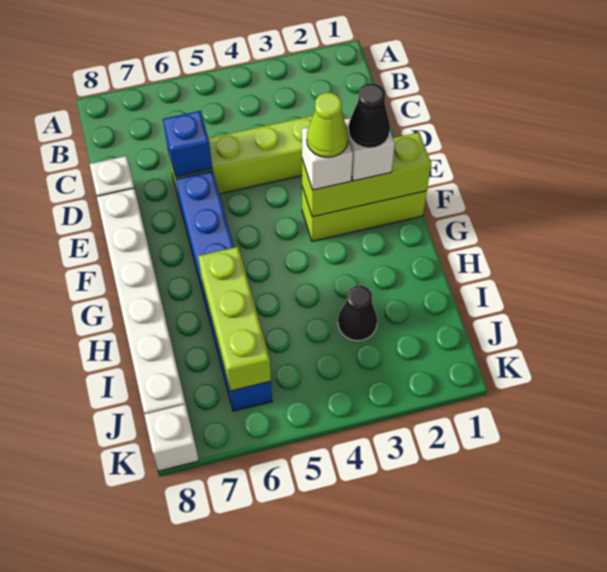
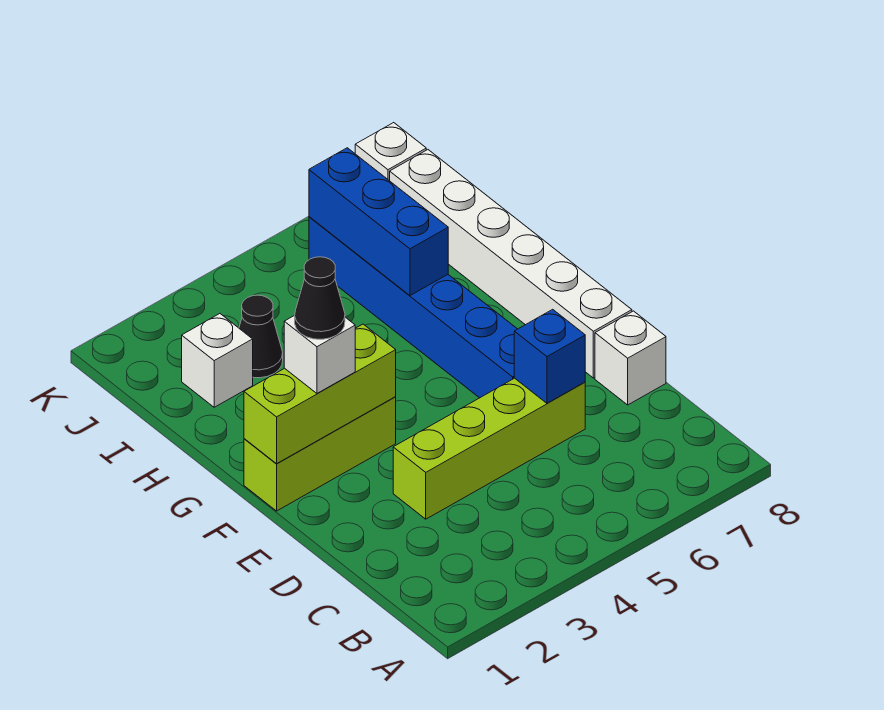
white brick F3 level 3 -> white brick I2 level 1
lime cone F3 level 4 -> none
lime brick H6:J6 level 2 -> blue brick H6:J6 level 2

